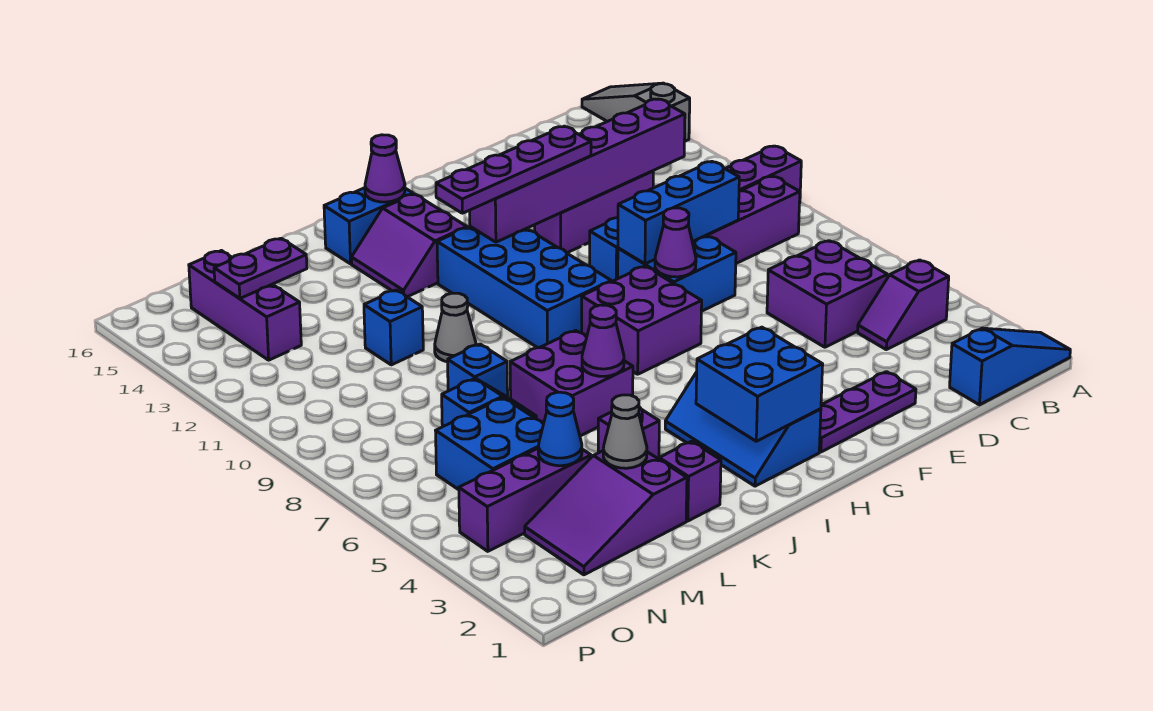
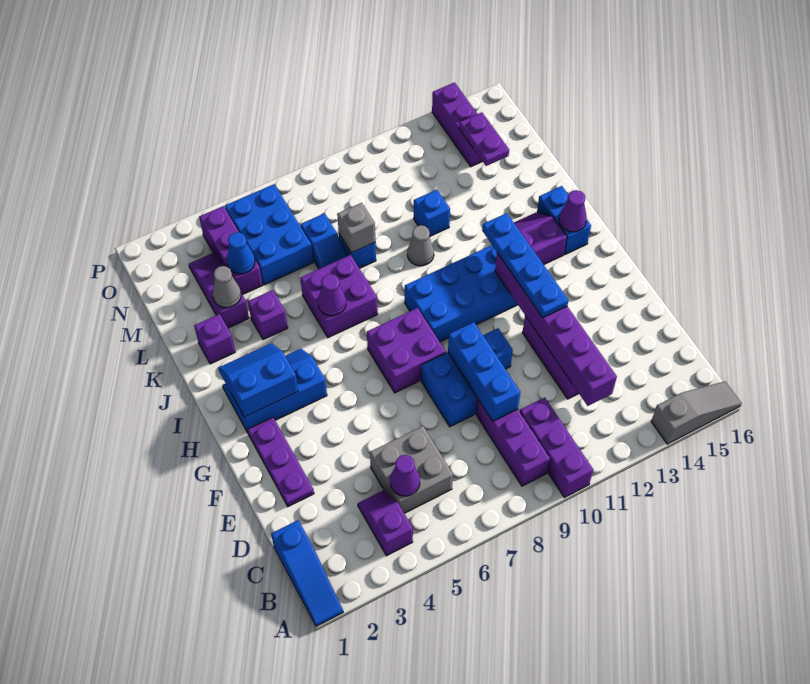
purple brick C5:D6 level 1 -> grey brick C5:D6 level 1
purple cone F8 level 2 -> purple cone C5 level 2
purple plate F12:I12 level 3 -> blue plate F12:I12 level 3
blue brick H2:I3 level 2 -> blue slope H2:I3 level 2 top H
purple slope L2:N3 level 1 top L -> purple slope L3:N3 level 1 top L
none -> grey brick L8 level 2
blue brick M5:N6 level 1 -> blue brick M5:O6 level 1
purple brick N13:N15 level 1 -> purple brick N14:P14 level 1

